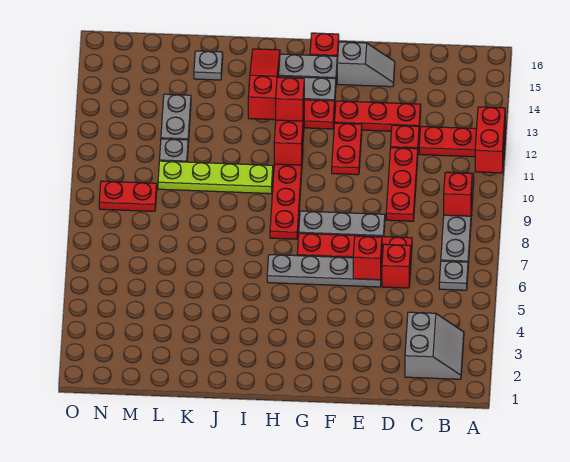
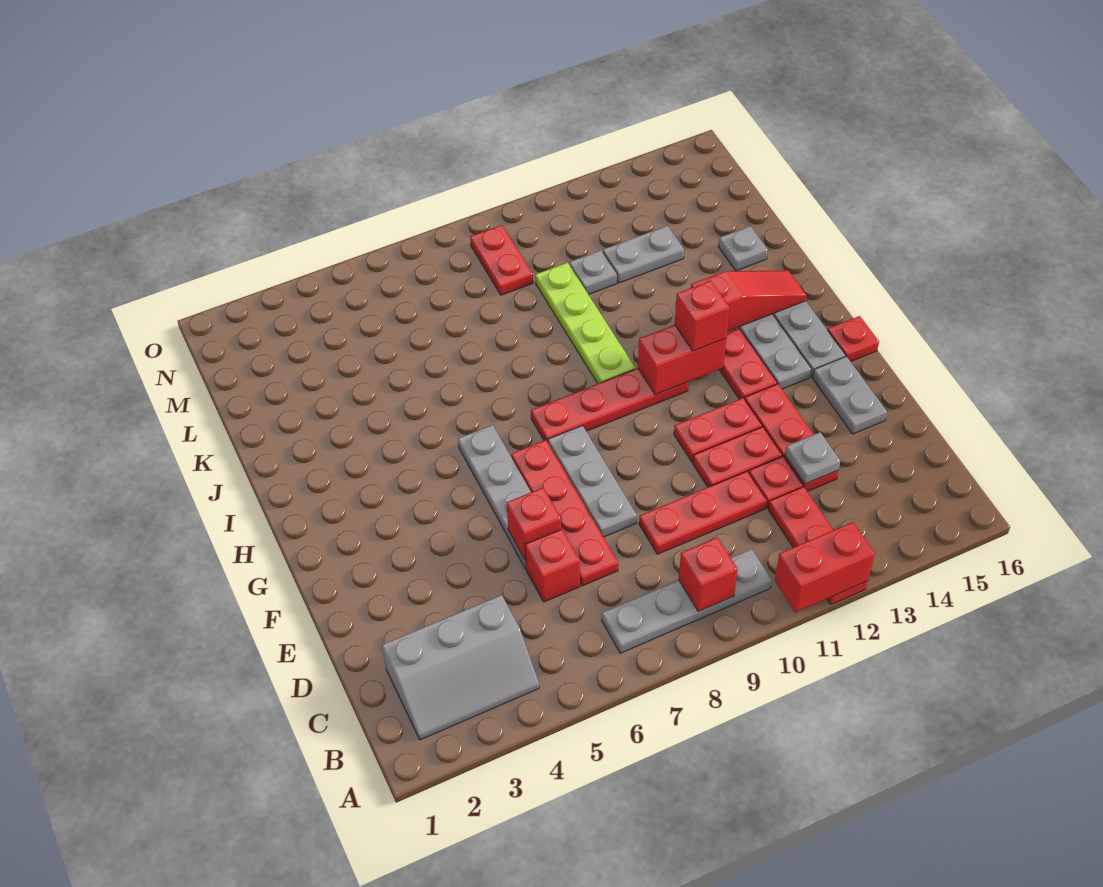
grey slope B2:C3 level 1 top C -> grey slope B2:C4 level 1 top C
grey plate B6 level 1 -> grey plate D13 level 2
none -> red plate E11:E12 level 1
grey slope E15:F15 level 1 top F -> grey plate E15:F15 level 1

